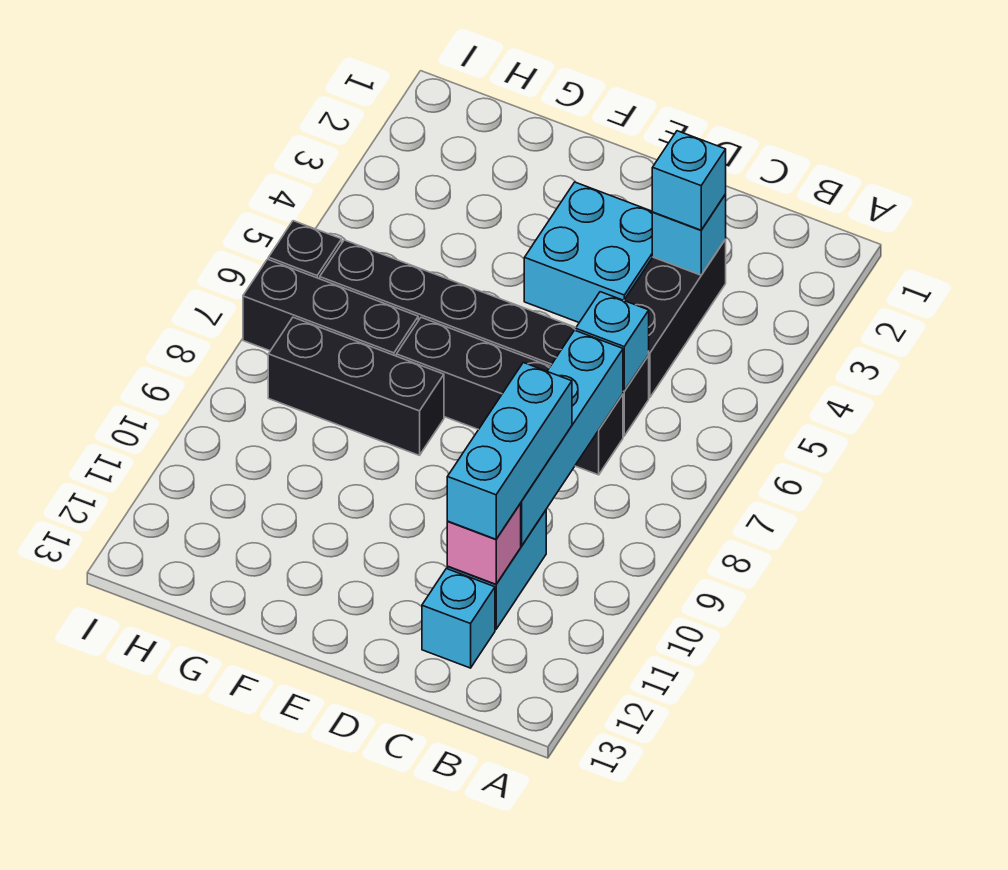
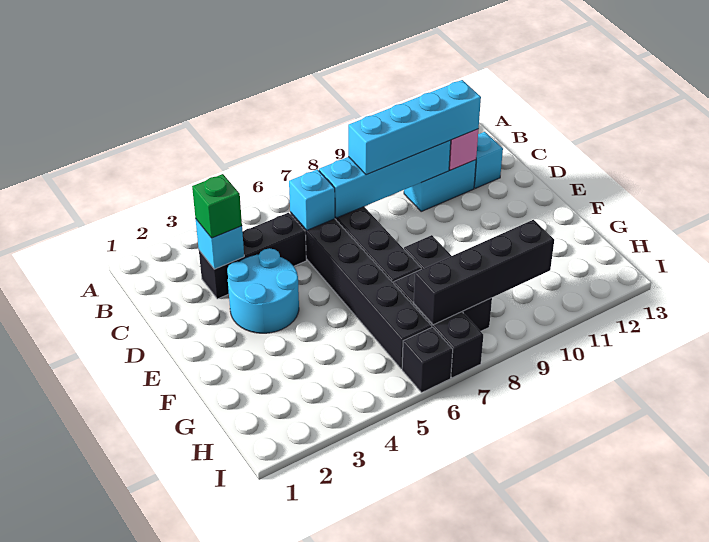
cyan brick C3 level 3 -> green brick C3 level 3
cyan brick C9:C11 level 3 -> cyan brick C8:C11 level 3
cyan brick D3:E4 level 1 -> cyan round brick D3:E4 level 1
none -> black brick H7:H10 level 2

